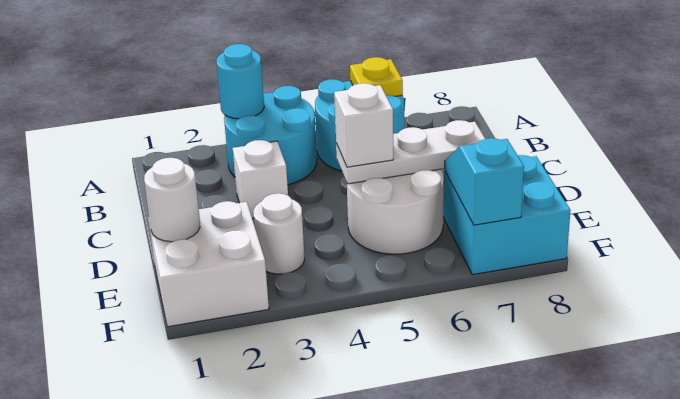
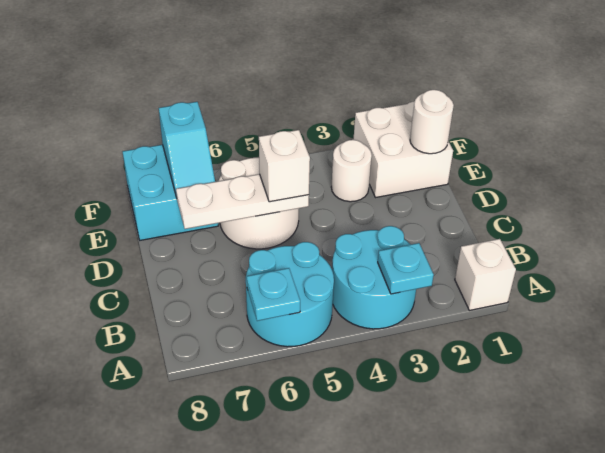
cyan round brick A3 level 2 -> cyan plate A3 level 2
yellow plate A6 level 2 -> cyan plate A6 level 2
white brick C3 level 1 -> white brick A1 level 1

